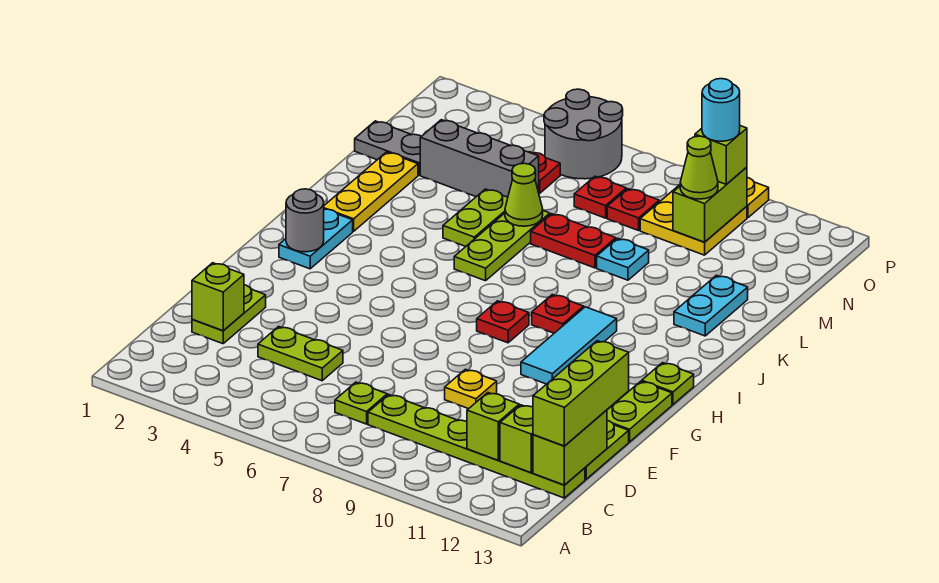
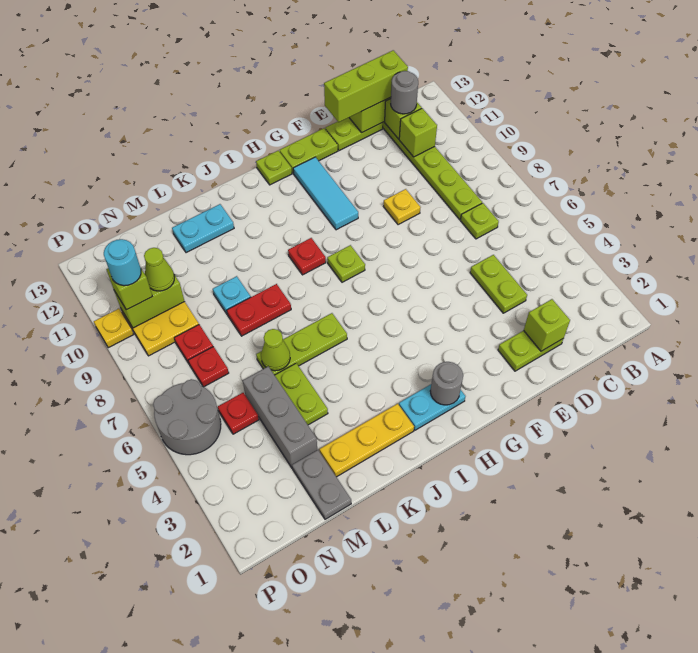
none -> grey round brick C12 level 3
cyan tile G10:I10 level 1 -> cyan tile G10:G12 level 1
red plate H8 level 1 -> lime plate H8 level 1
lime plate K5:L5 level 1 -> lime plate L4:L5 level 1
red plate L7:L8 level 1 -> red plate K8:L8 level 1

